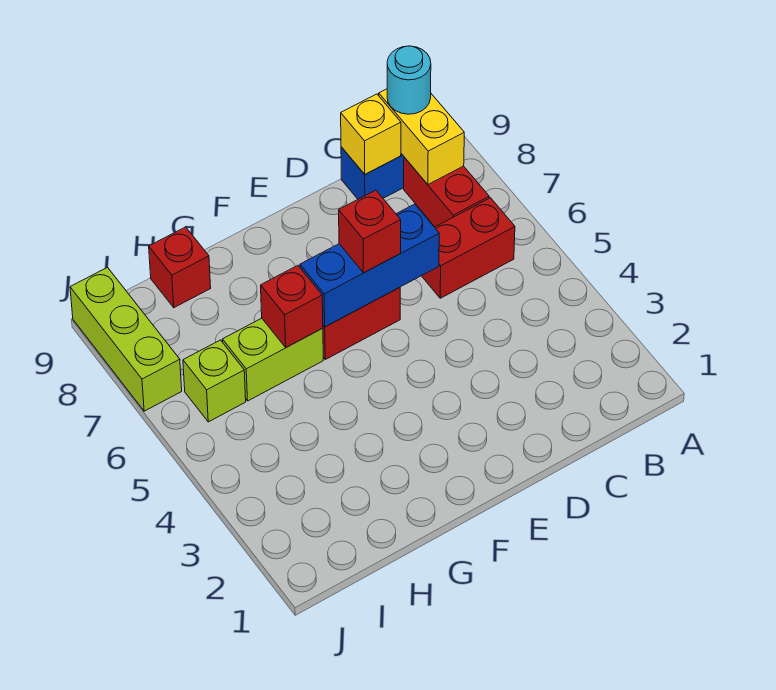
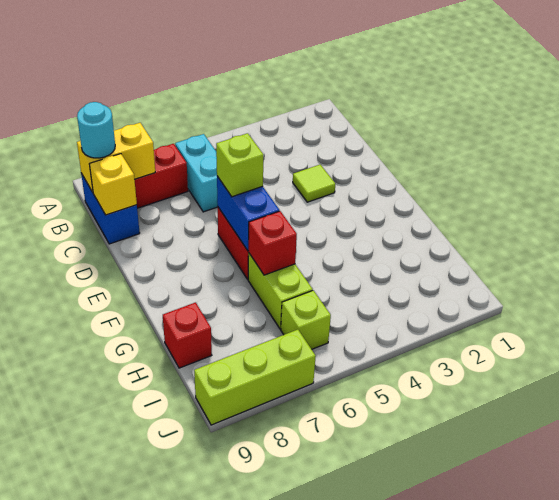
red brick B6:C6 level 1 -> cyan brick B6:C6 level 1
none -> lime tile D3 level 1
blue brick D6:F6 level 2 -> blue brick E6:F6 level 2
red brick E6 level 3 -> lime brick E6 level 3

